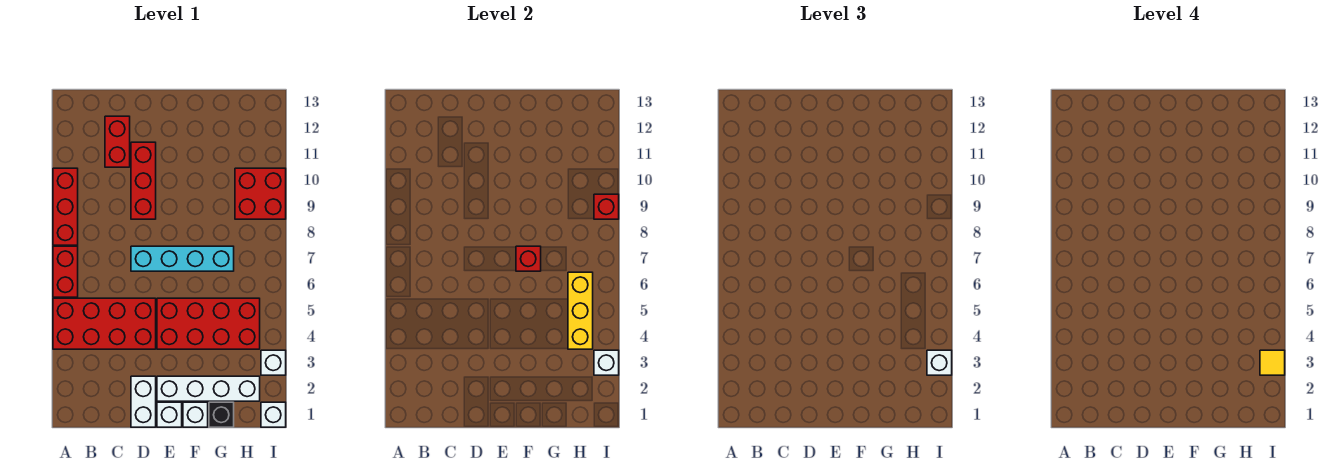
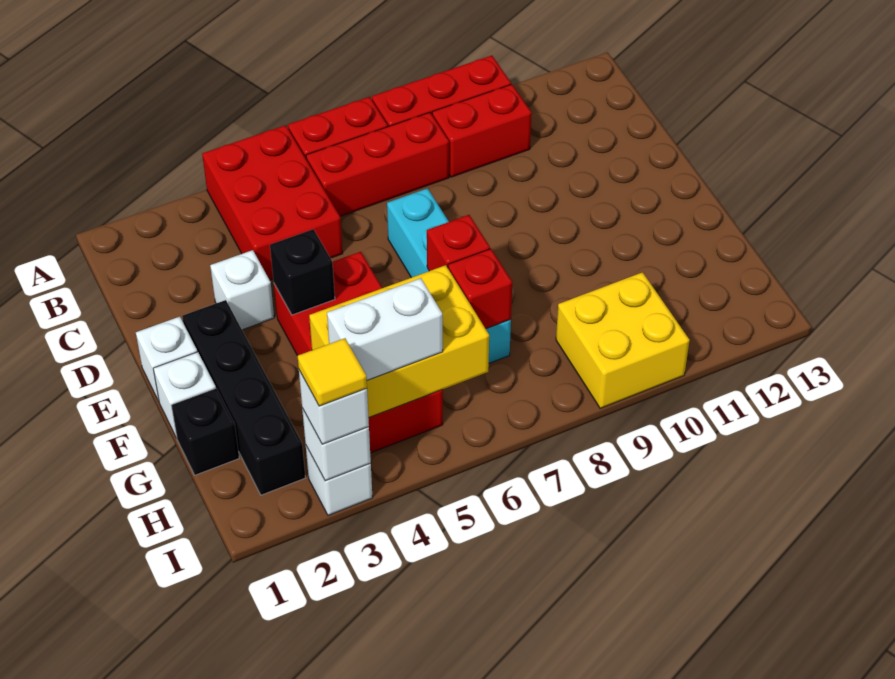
red brick A4:D5 level 1 -> red brick A4:C5 level 1
red brick C11:C12 level 1 -> red brick B9:B10 level 1
white brick D1:D2 level 1 -> white brick H4:H5 level 3
red brick D9:D11 level 1 -> red brick B6:B8 level 1
white brick E2:H2 level 1 -> black brick E2:H2 level 1
none -> black brick E4 level 2
yellow brick H4:H6 level 2 -> yellow brick G4:H6 level 2
red brick H9:I10 level 1 -> yellow brick H9:I10 level 1
white brick I1 level 1 -> white brick D3 level 1
red brick I9 level 2 -> red brick G7 level 2

